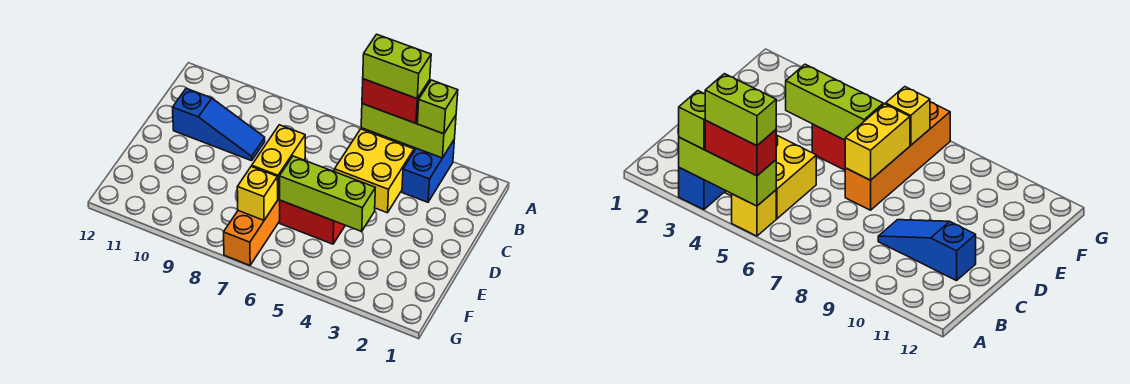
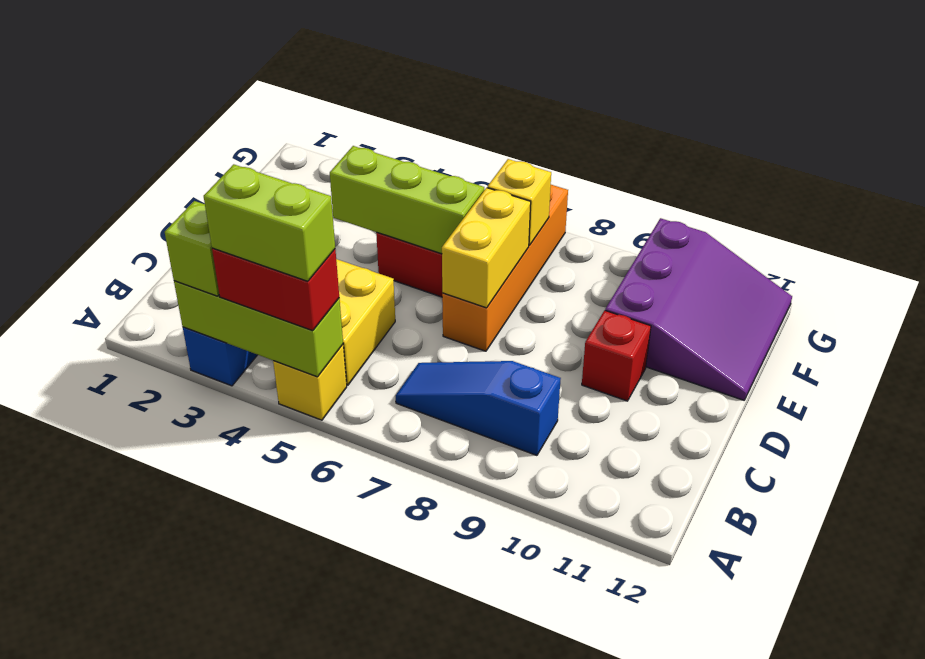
blue slope C9:C11 level 1 top 11 -> blue slope B7:B9 level 1 top 9
none -> red brick D10 level 1
none -> purple slope E10:G12 level 1 top 10

